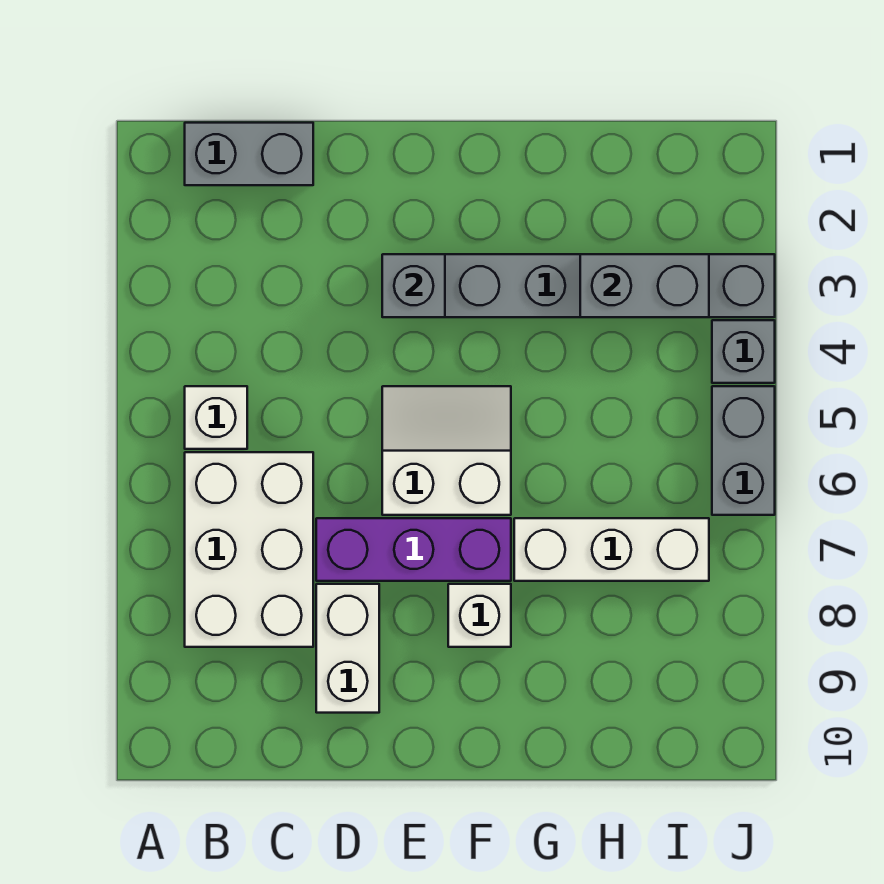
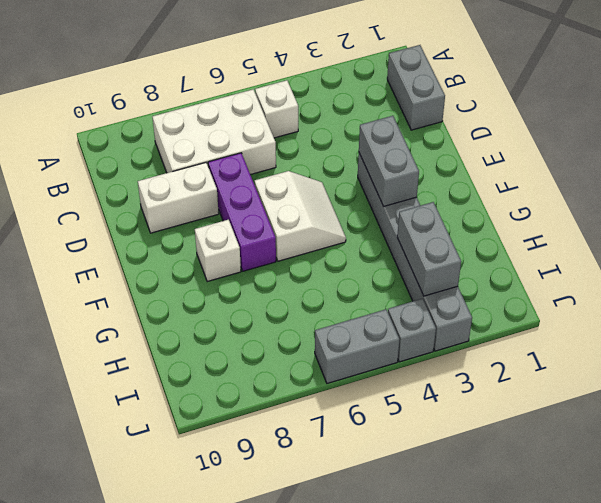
grey brick E3 level 2 -> grey brick E3:F3 level 2
white brick G7:I7 level 1 -> none

